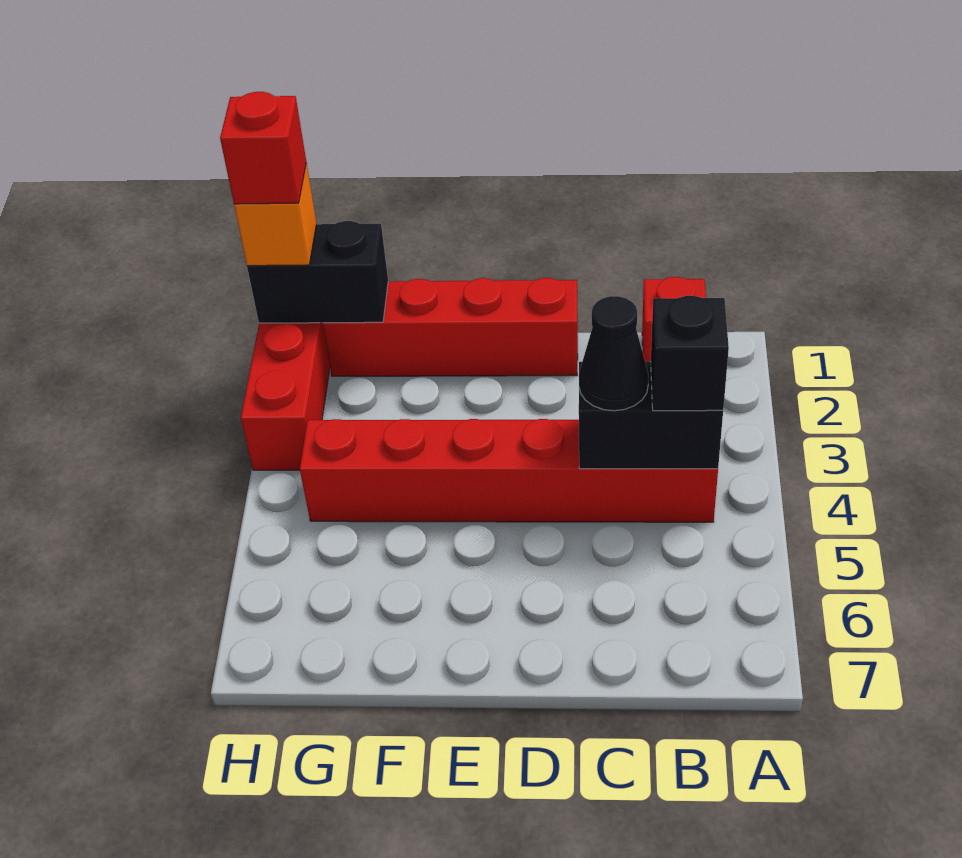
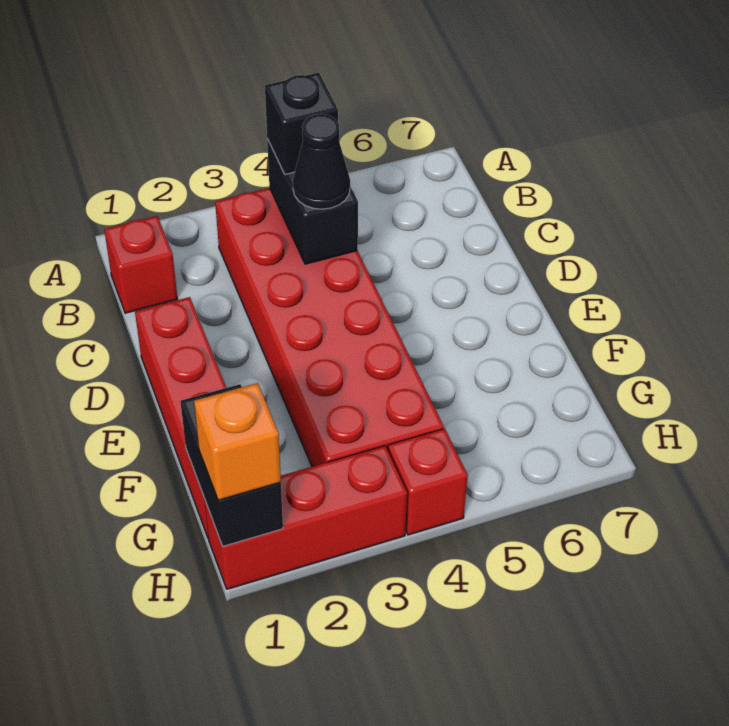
red brick B4:G4 level 1 -> red brick B3:G4 level 1
red brick H1 level 4 -> red brick H4 level 1

